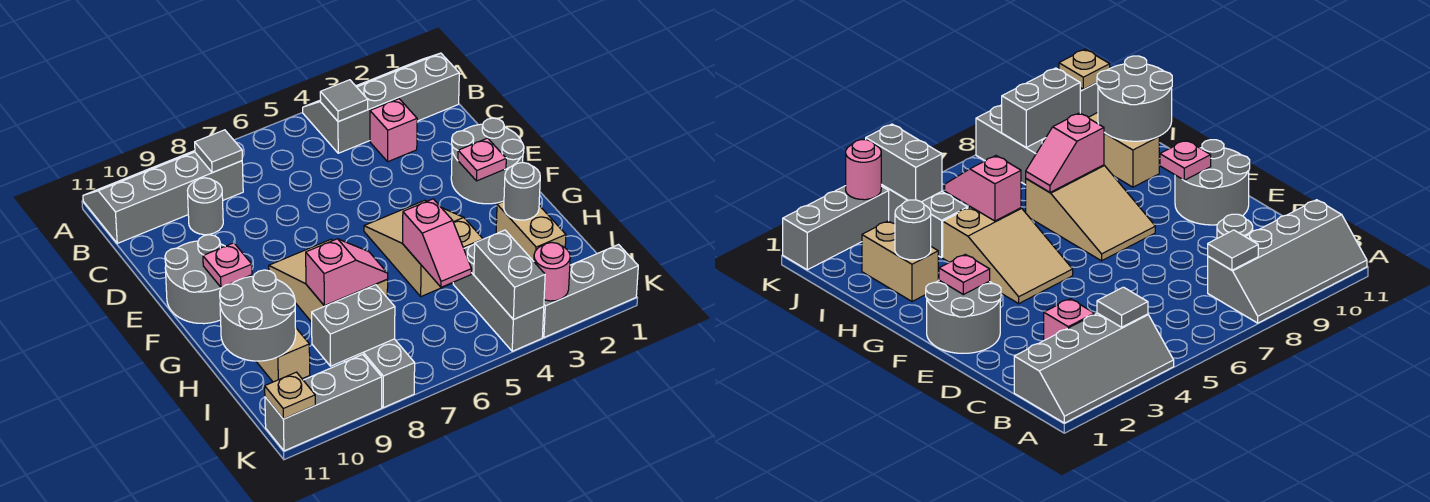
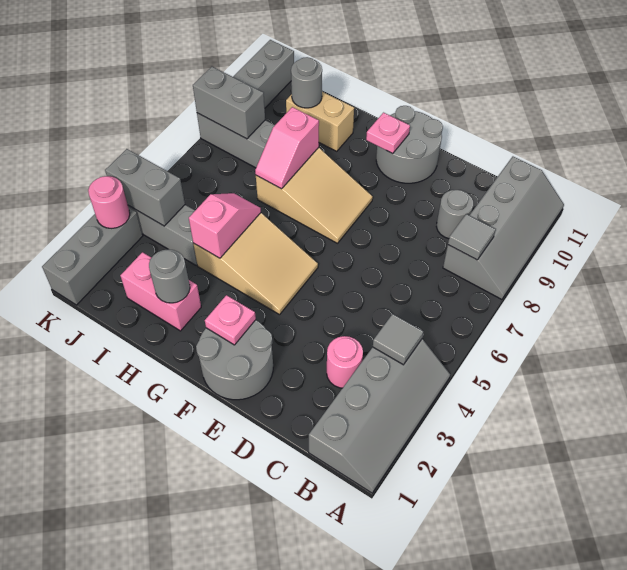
pink brick C3 level 1 -> pink round brick C3 level 1
tan brick H2:I2 level 1 -> pink brick H2:I2 level 1
pink slope H5:I5 level 2 top H -> pink slope H4:H5 level 2 top 4
grey round brick H10:I11 level 2 -> grey round brick I10 level 2
grey brick J8:J9 level 2 -> grey brick J8:K8 level 2
tan plate K11 level 2 -> none

